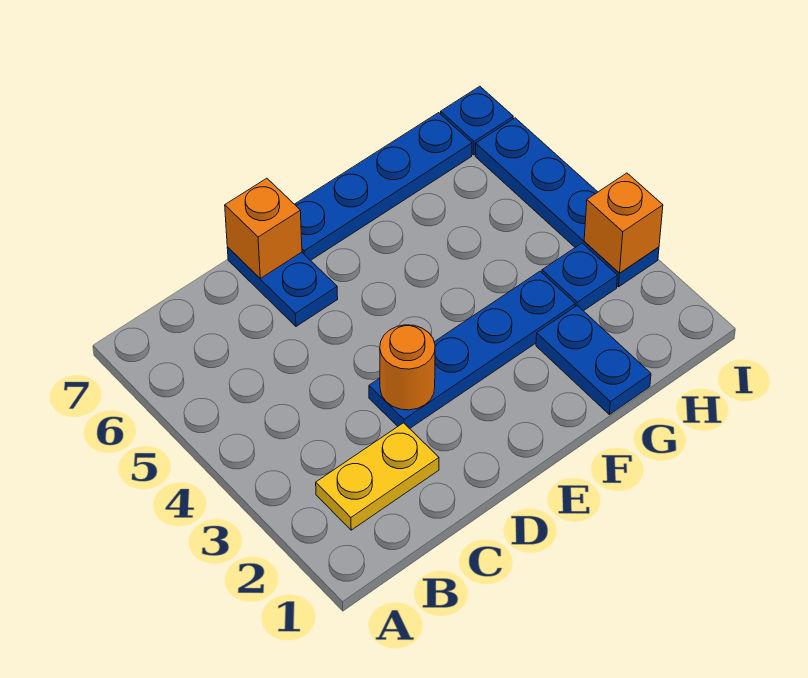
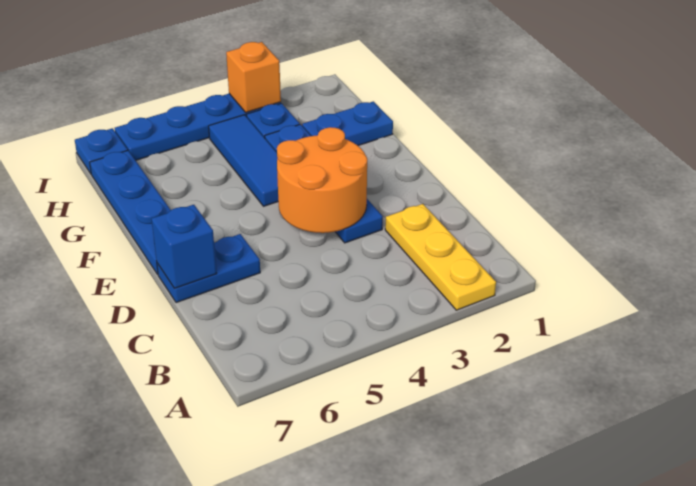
yellow plate B2:C2 level 1 -> yellow plate A2:C2 level 1
orange round brick D3 level 2 -> orange round brick D3:E4 level 2
orange brick D7 level 2 -> blue brick D7 level 2
none -> blue tile F4:H4 level 1

